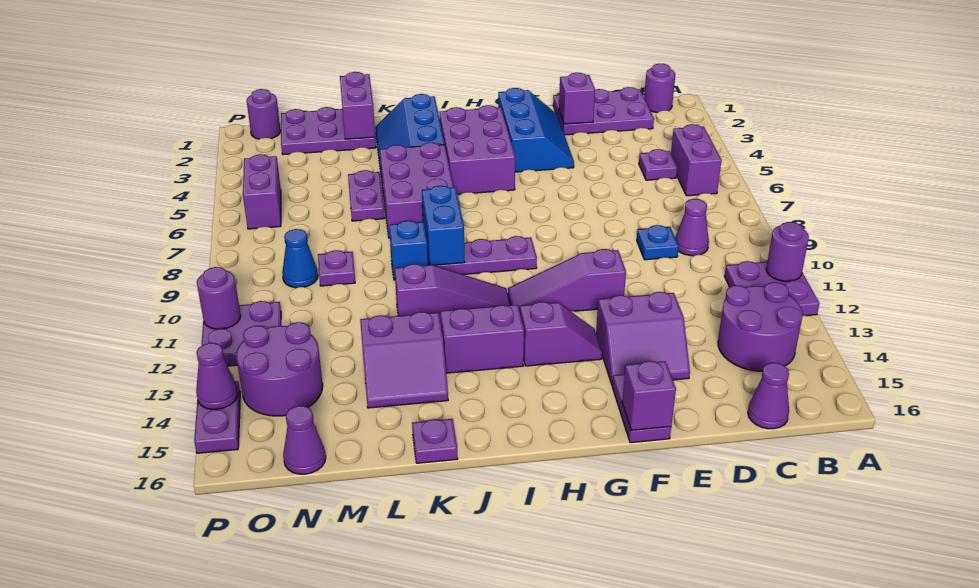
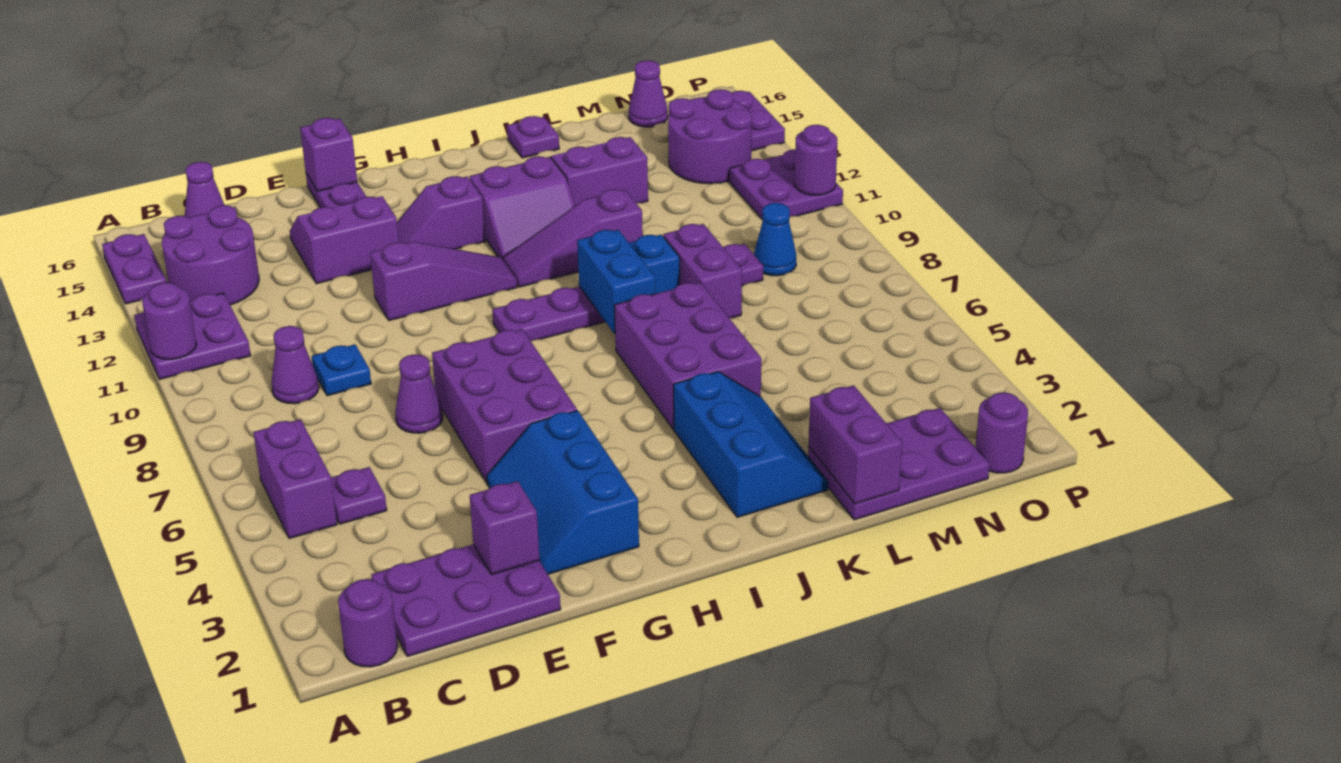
purple brick H3:I5 level 1 -> purple brick F5:G7 level 1
purple plate L5:L6 level 1 -> purple plate A14:A15 level 1
purple brick O5:O6 level 1 -> purple brick L8:L9 level 1
purple cone P14 level 2 -> purple cone E7 level 1

